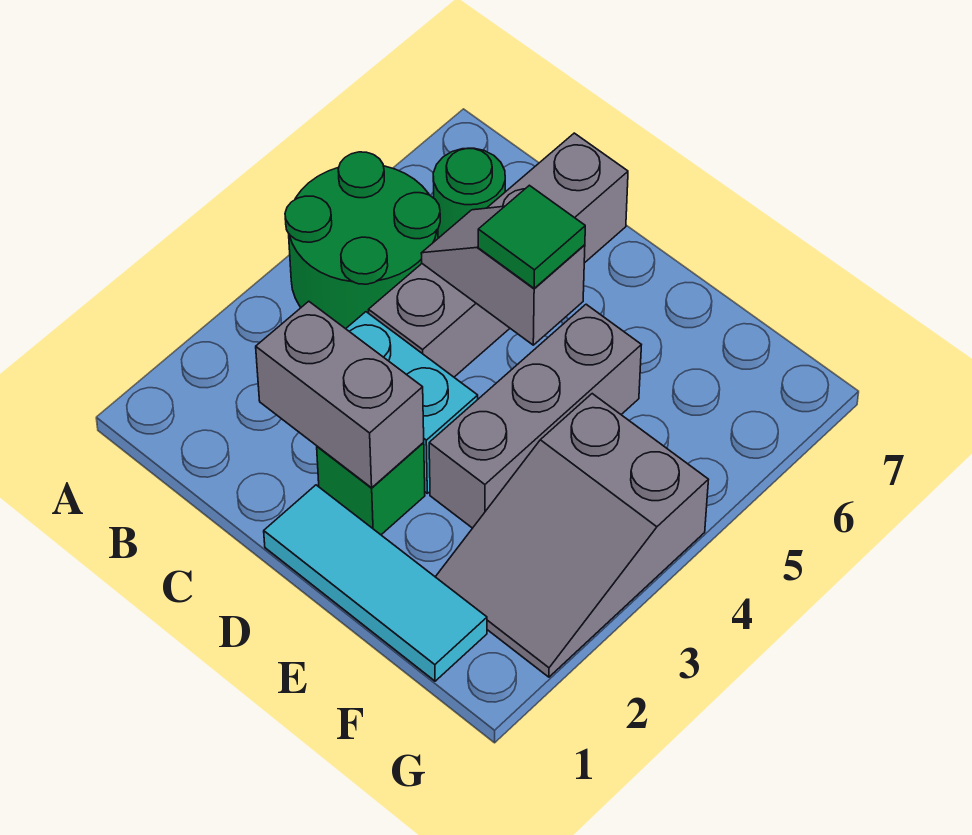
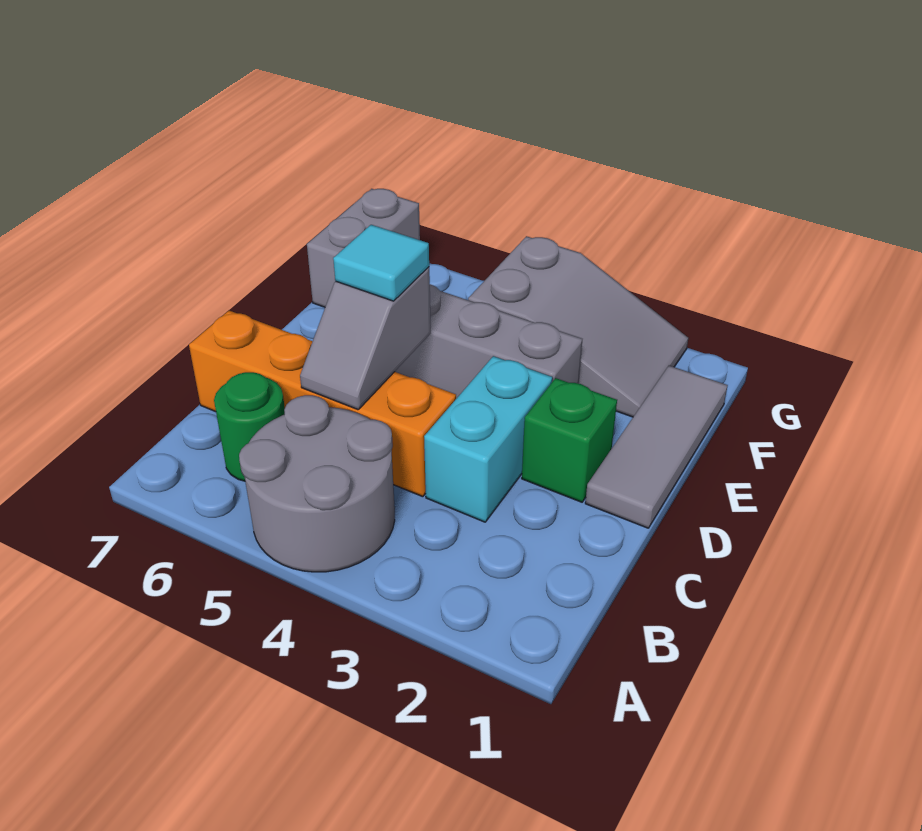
green round brick A4:B5 level 1 -> grey round brick A4:B5 level 1
grey brick C2:D2 level 2 -> grey brick F7:G7 level 1
grey brick C4:C7 level 1 -> orange brick C4:C7 level 1
cyan tile D1:F1 level 1 -> grey tile D1:F1 level 1
green tile D5 level 3 -> cyan tile D5 level 3

